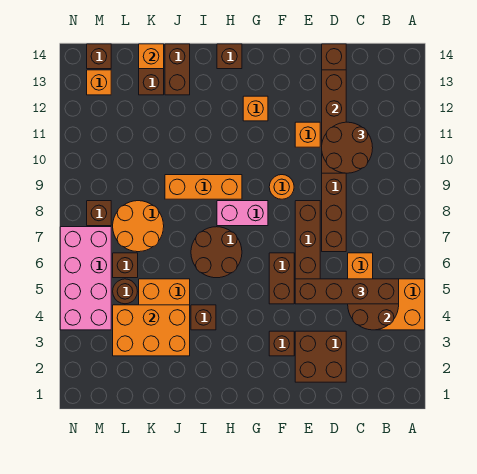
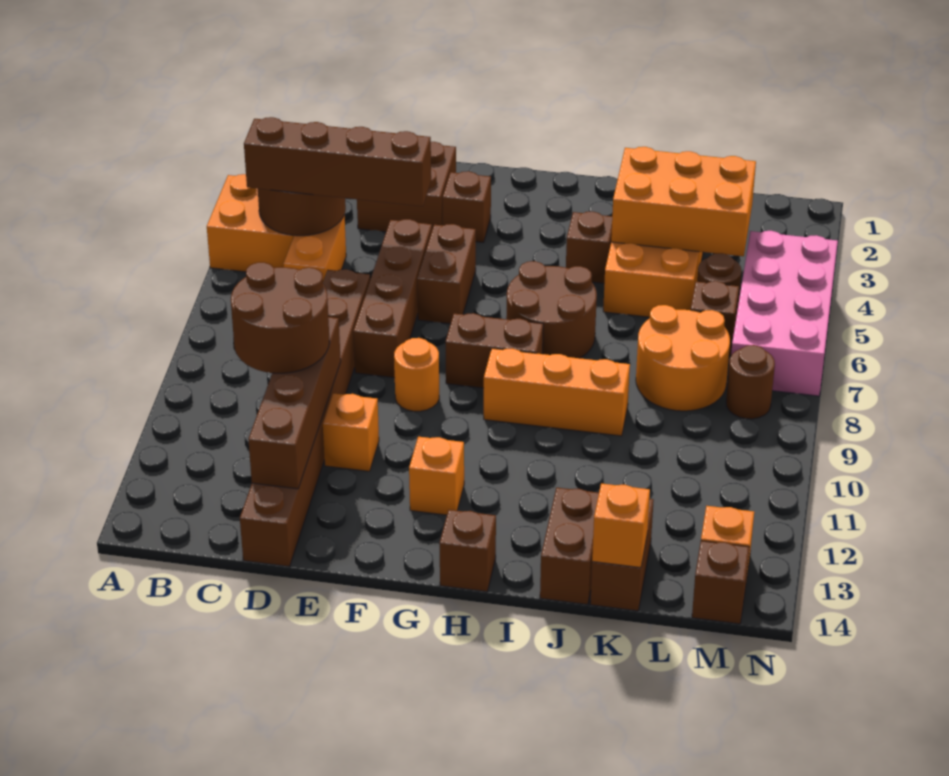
pink brick G8:H8 level 1 -> brown brick G8:H8 level 1
brown brick M8 level 1 -> brown round brick M8 level 1

